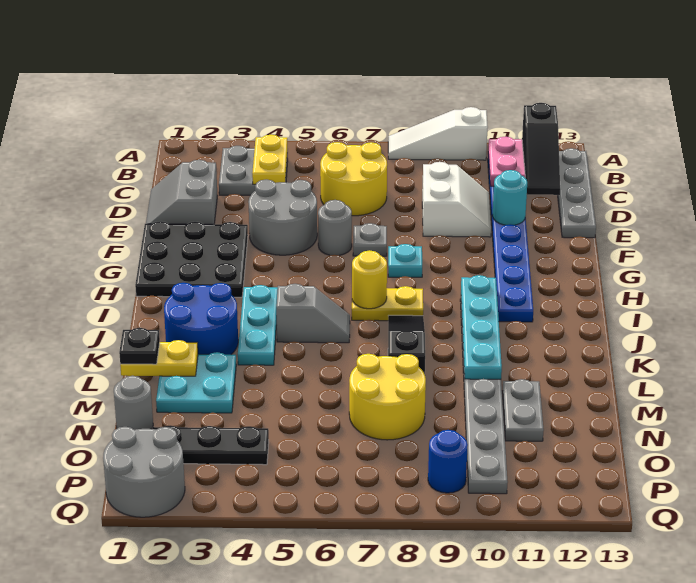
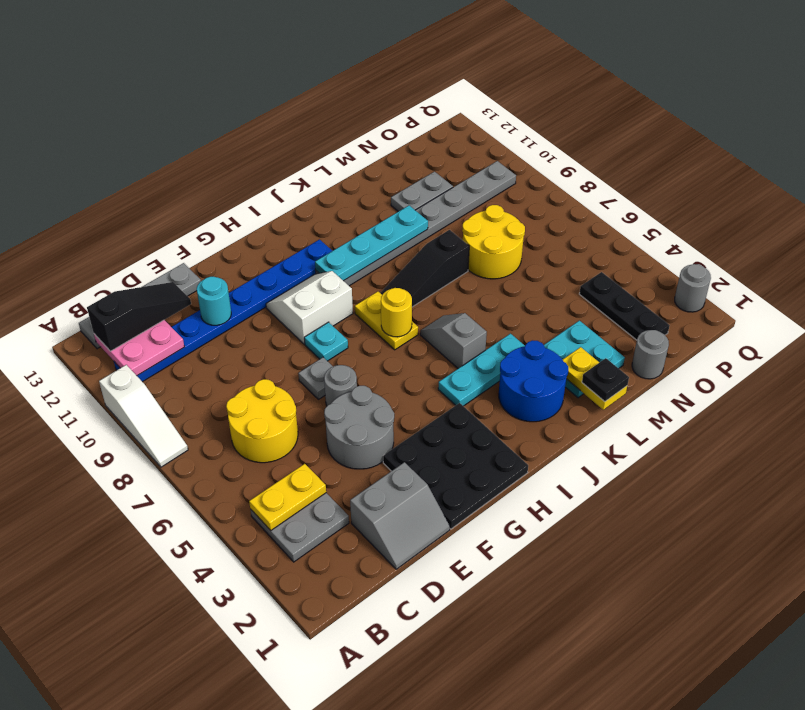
white slope D9:E10 level 1 top 9 -> white slope G9:H10 level 1 top 9
grey round brick P1:Q2 level 1 -> grey round brick Q2 level 1
blue round brick P9 level 1 -> none

